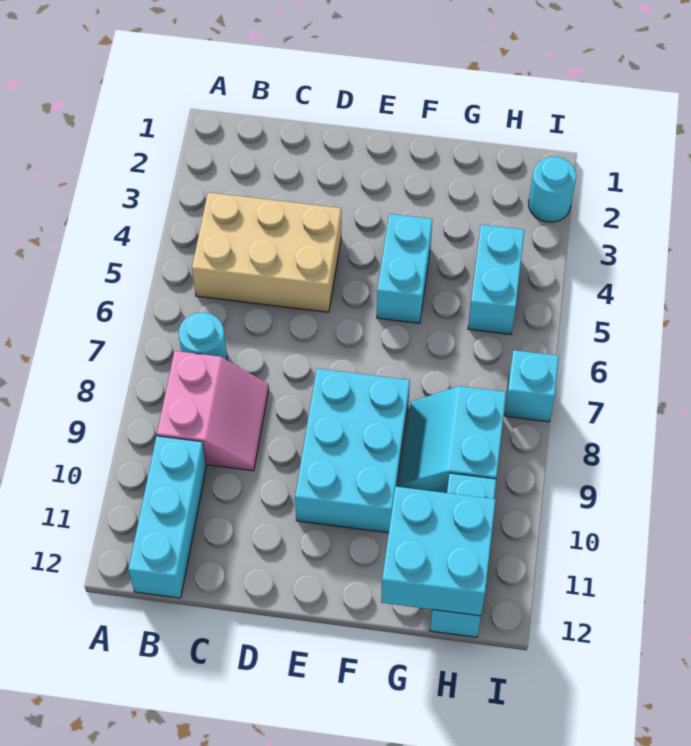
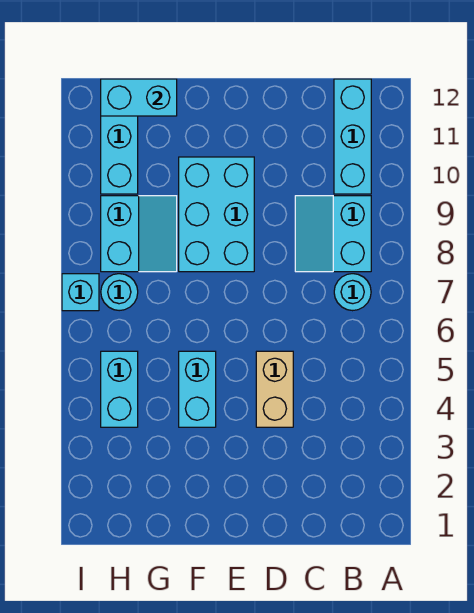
tan brick B4:D5 level 1 -> tan brick D4:D5 level 1
pink slope B8:C9 level 1 top B -> cyan slope B8:C9 level 1 top B
cyan brick G11:H12 level 2 -> cyan brick G12:H12 level 2
cyan round brick I2 level 1 -> cyan round brick H7 level 1

